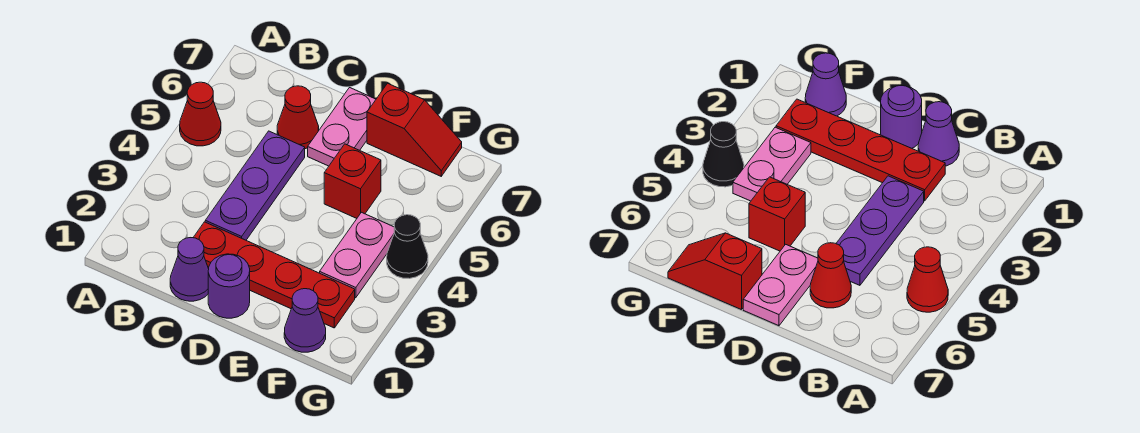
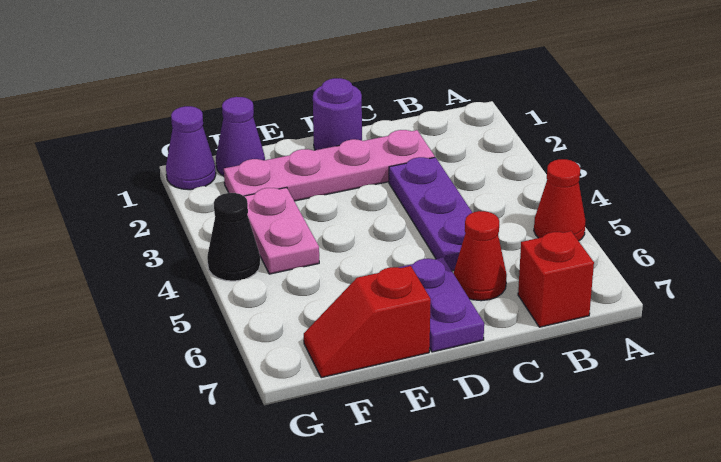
purple cone C1 level 1 -> purple cone G1 level 1
red plate C2:F2 level 1 -> pink plate C2:F2 level 1
pink plate D6:D7 level 1 -> purple plate D6:D7 level 1
red brick E5 level 1 -> red brick B7 level 1

